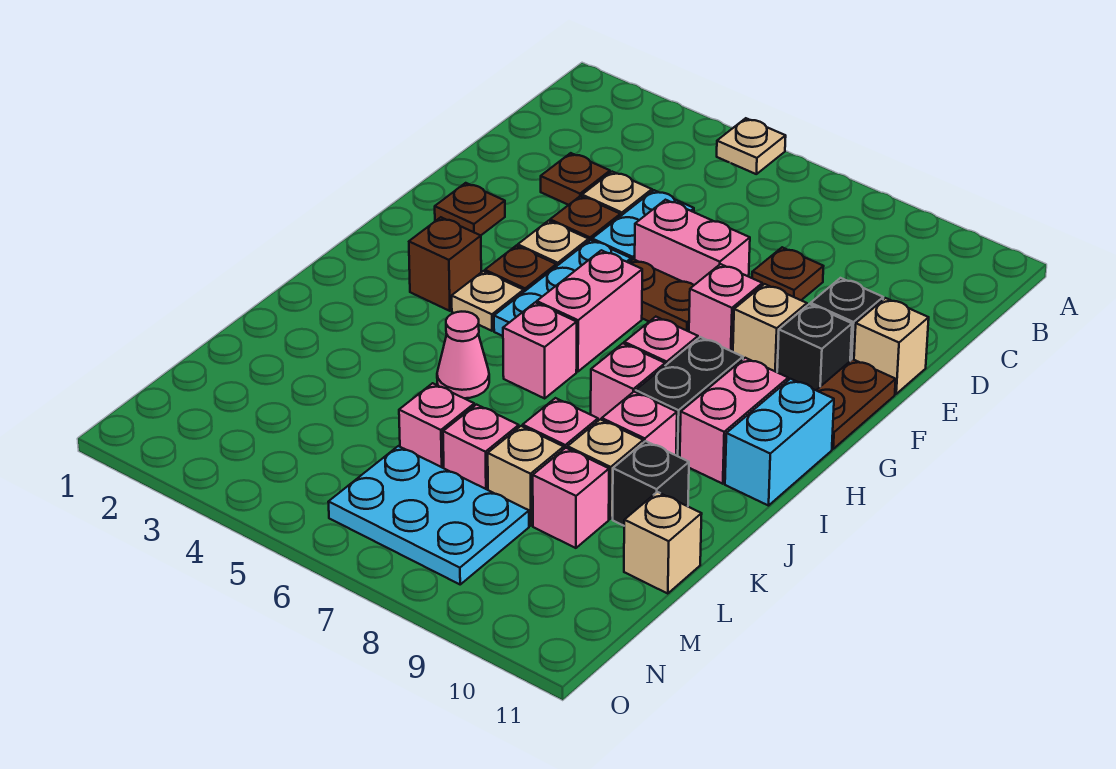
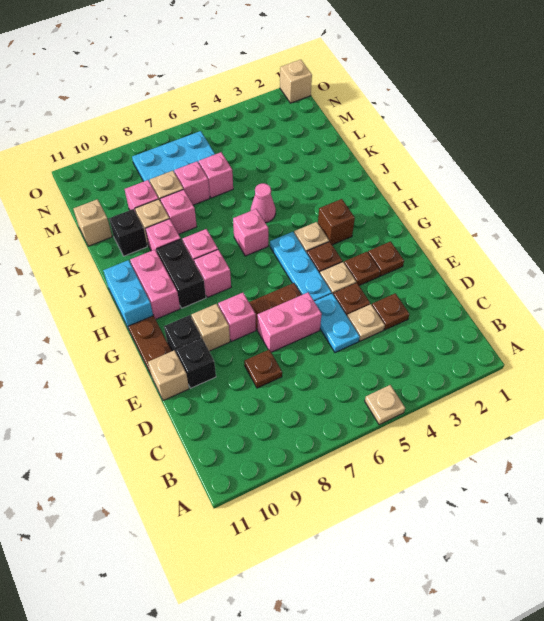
none -> brown plate F3 level 1
pink brick G6:H6 level 1 -> none
none -> tan brick O1 level 1

